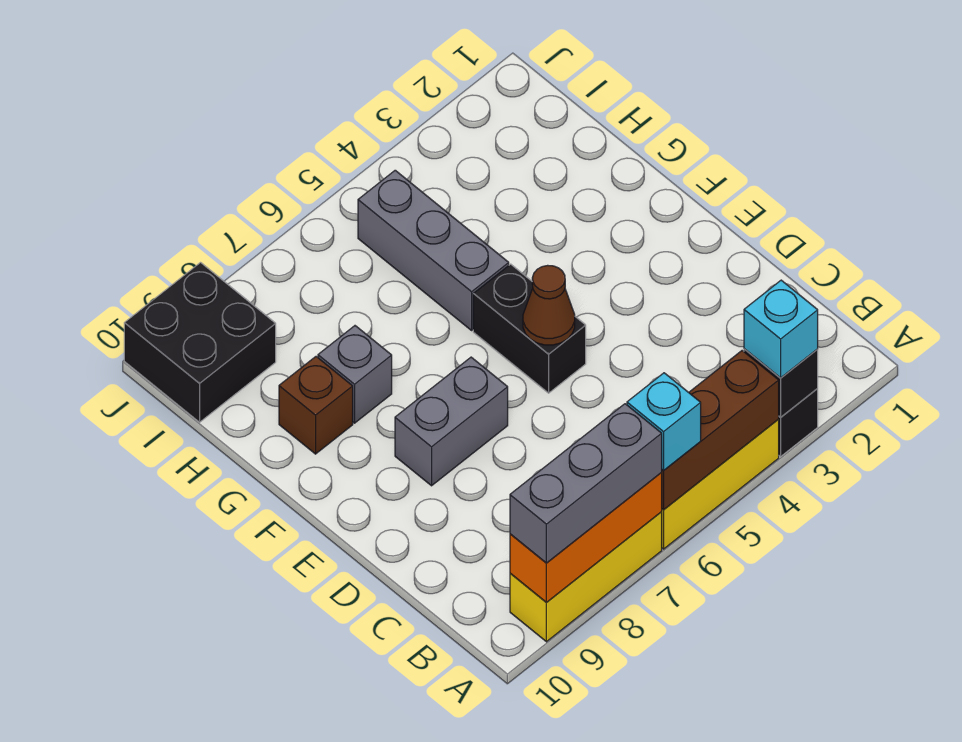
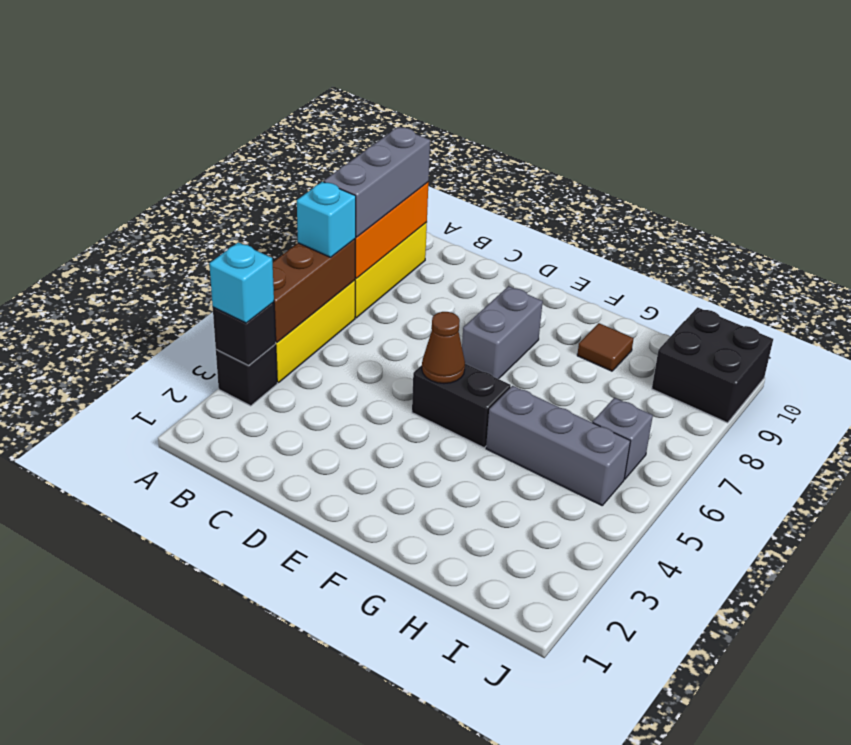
grey brick G8 level 1 -> grey brick I6 level 1
brown brick G9 level 1 -> brown tile G9 level 1

